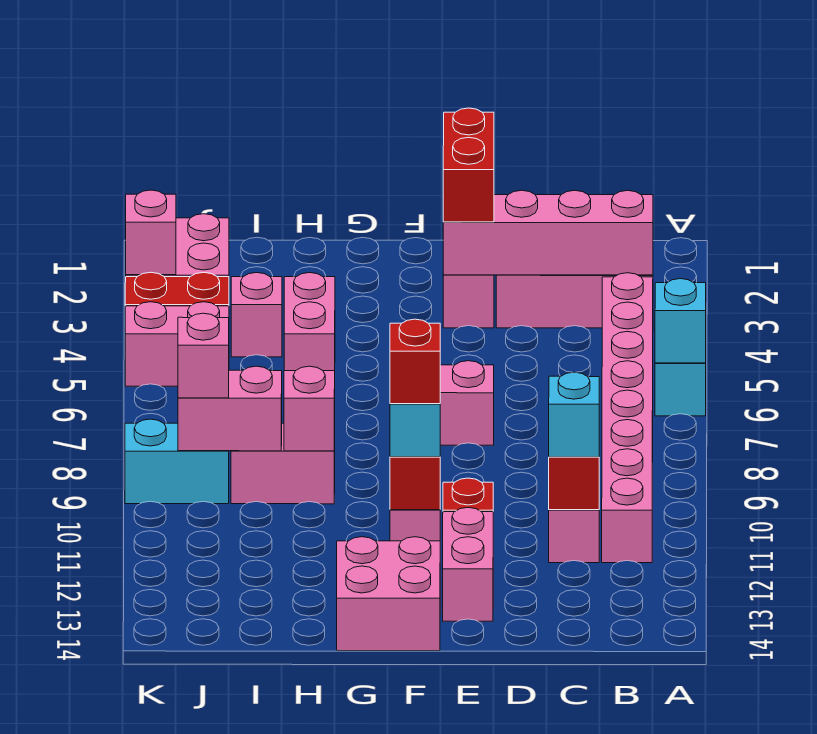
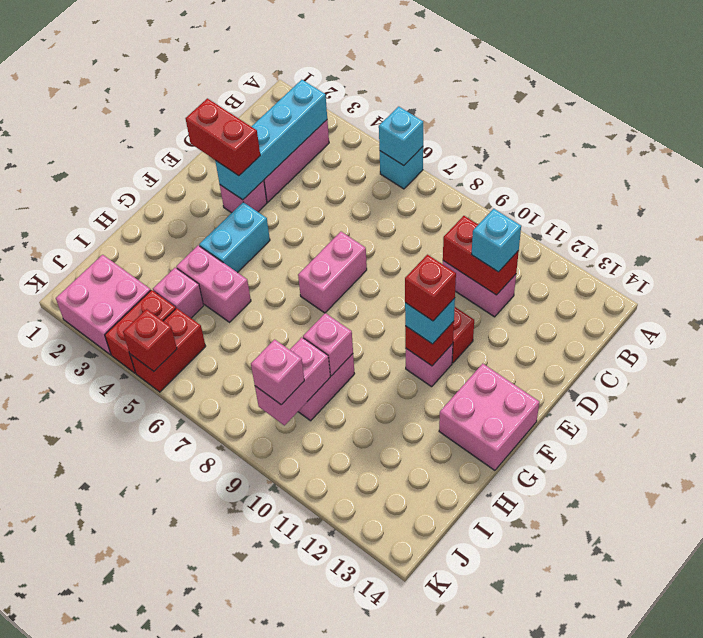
pink brick B3:E3 level 2 -> cyan brick B3:E3 level 2
pink brick B4:B11 level 1 -> none
pink brick E12:E13 level 1 -> none
pink brick J5:K5 level 1 -> red brick J5:K5 level 1
cyan brick J9:K9 level 1 -> cyan brick F4:G4 level 1
pink brick K3 level 2 -> none
none -> red brick K5 level 2

